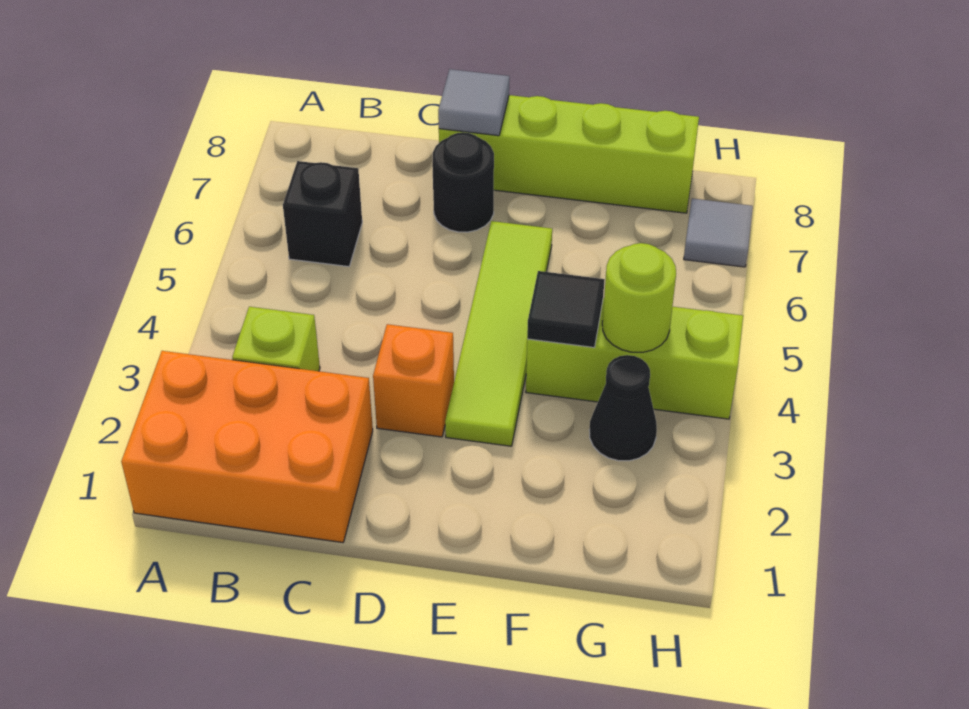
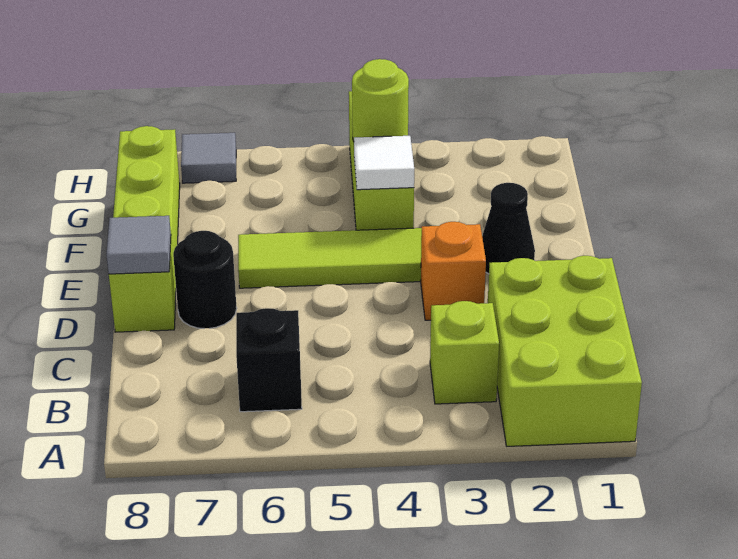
orange brick A1:C2 level 1 -> lime brick A1:C2 level 1
black tile F4 level 2 -> white tile F4 level 2
black cone G3 level 1 -> black cone E2 level 1

